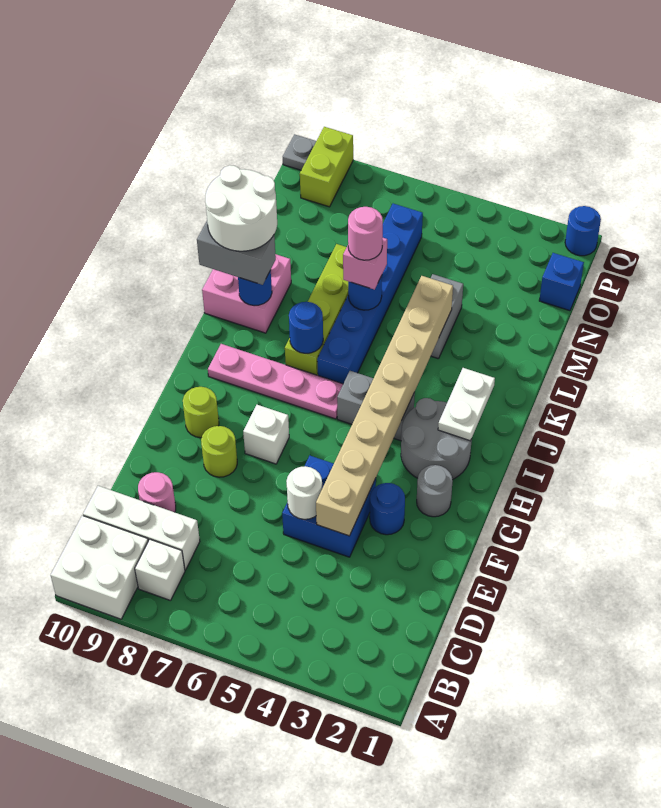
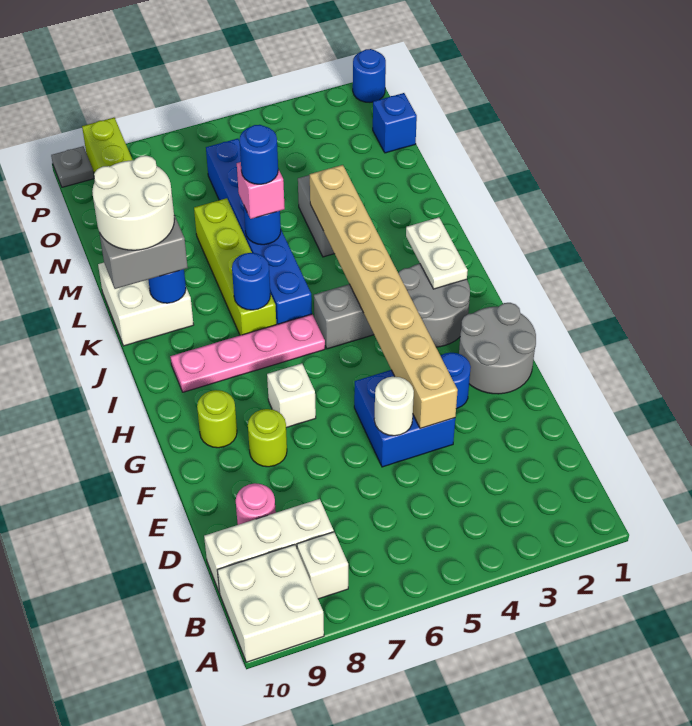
grey round brick G2 level 1 -> grey round brick F1:G2 level 1
pink brick K9:L10 level 1 -> white brick K9:L10 level 1
pink round brick L6 level 4 -> blue round brick L6 level 4

